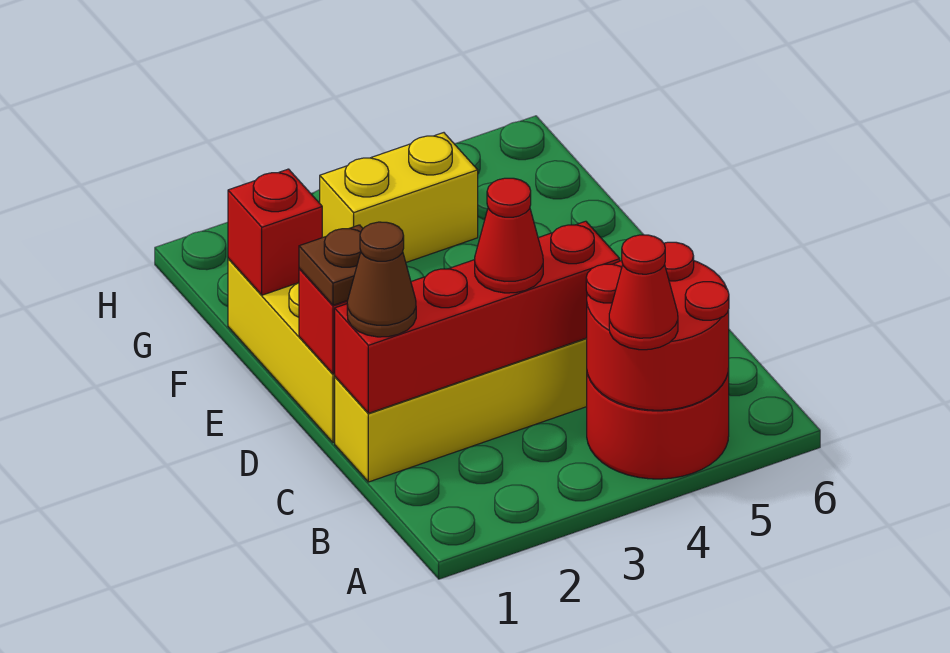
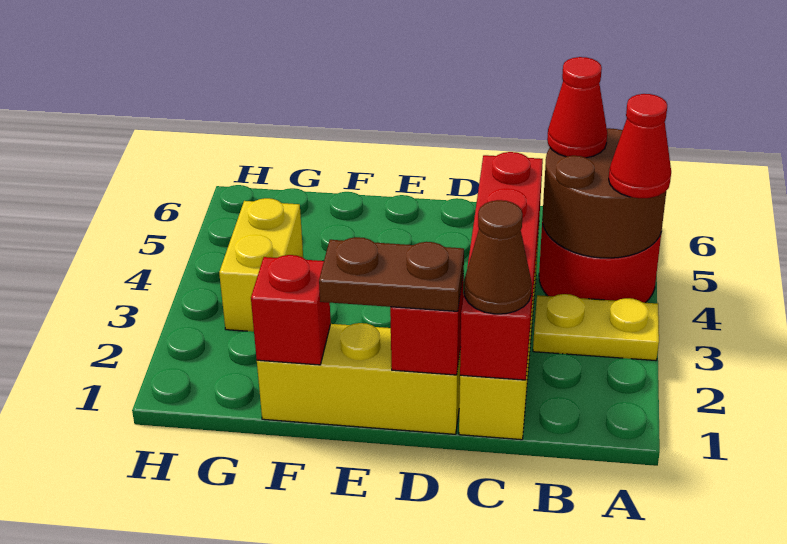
none -> yellow plate A3:B3 level 1
red round brick A4:B5 level 2 -> brown round brick A4:B5 level 2
red cone C3 level 3 -> red cone B5 level 3
brown plate D1 level 3 -> brown plate D1:E1 level 3

